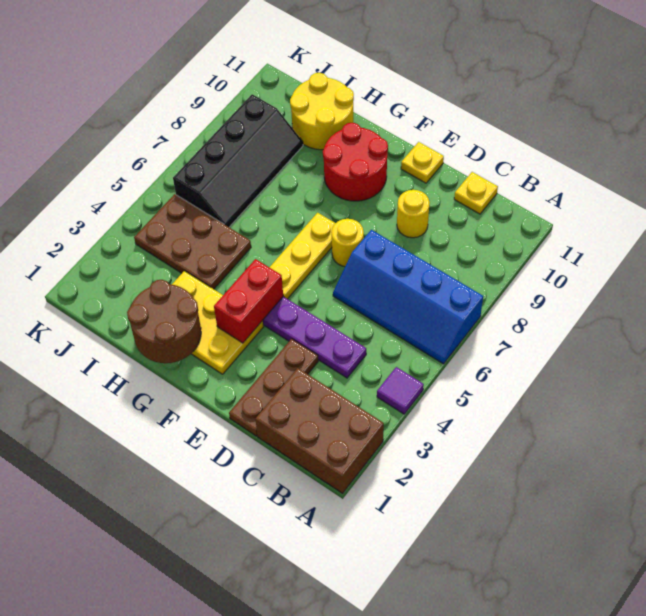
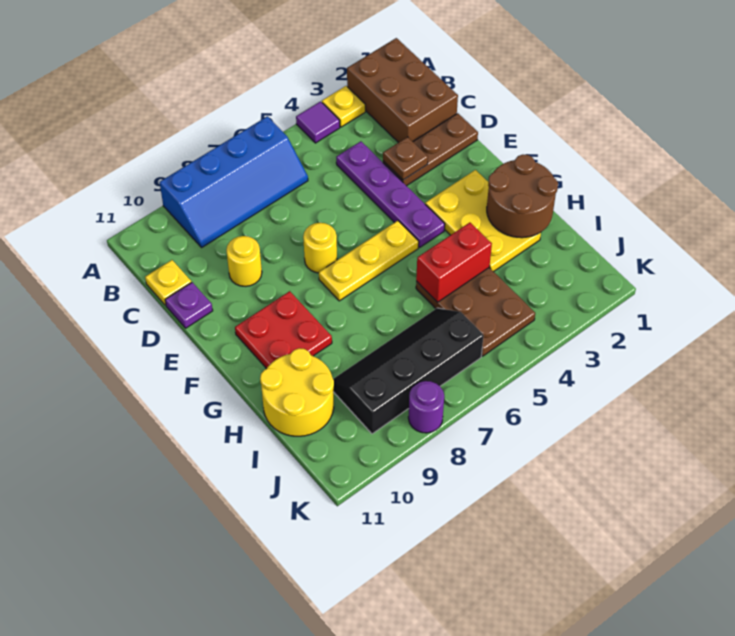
blue slope A6:D7 level 1 top 7 -> blue slope A6:B9 level 1 top A
none -> brown plate D3 level 2
none -> purple plate D11 level 1
yellow plate E11 level 1 -> yellow plate A3 level 1
red brick F3:F4 level 2 -> red brick H4:H5 level 2
red round brick F9:G10 level 1 -> red plate F9:G10 level 1
none -> purple round brick K8 level 1

